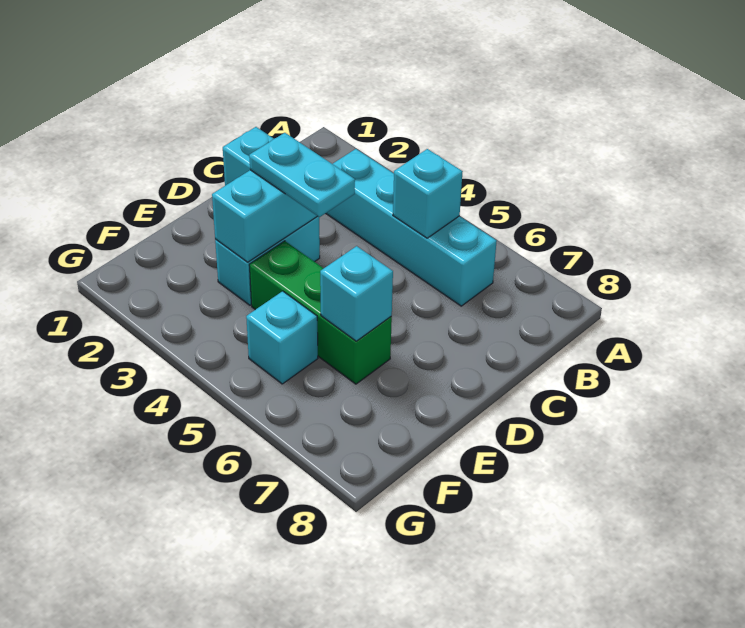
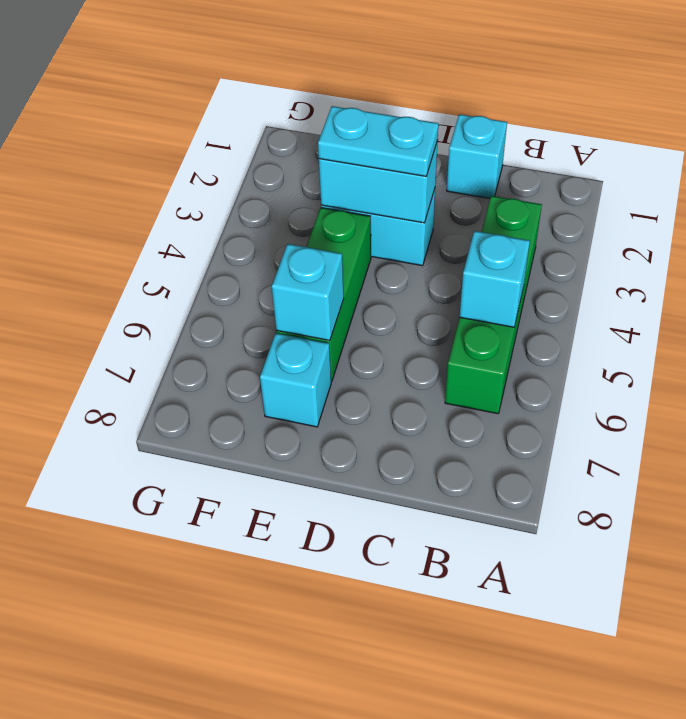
cyan brick B3:B6 level 1 -> green brick B3:B6 level 1
cyan plate D3:D4 level 3 -> cyan plate D3:E3 level 3
cyan brick F5 level 1 -> cyan brick E7 level 1

